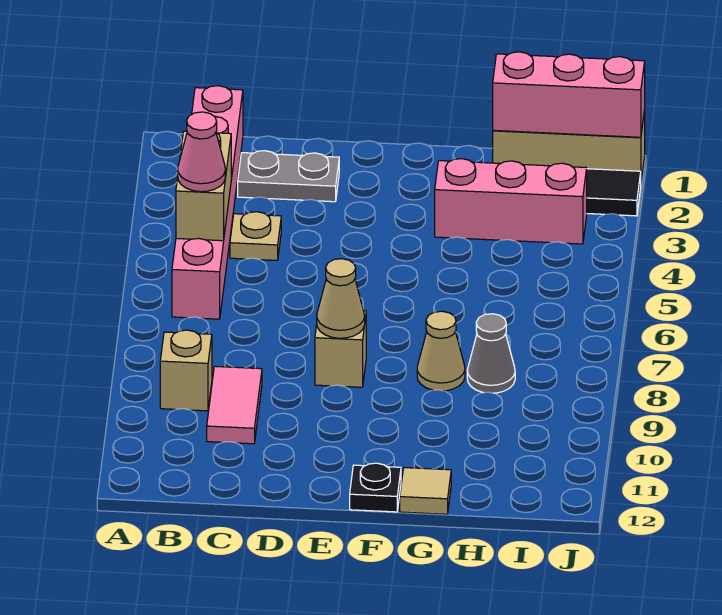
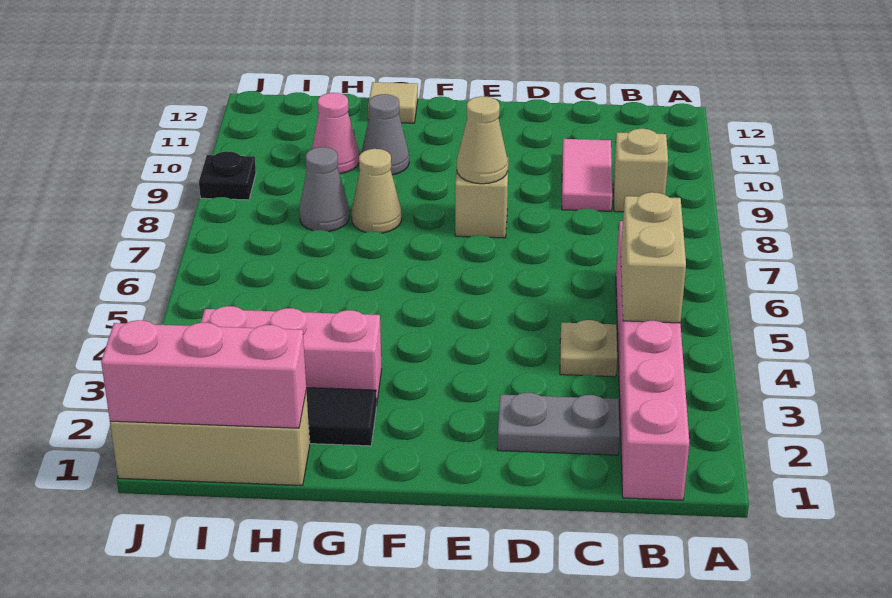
pink cone B5 level 3 -> pink cone H10 level 1
black plate F12 level 1 -> black plate J9 level 1
none -> grey cone G10 level 1

